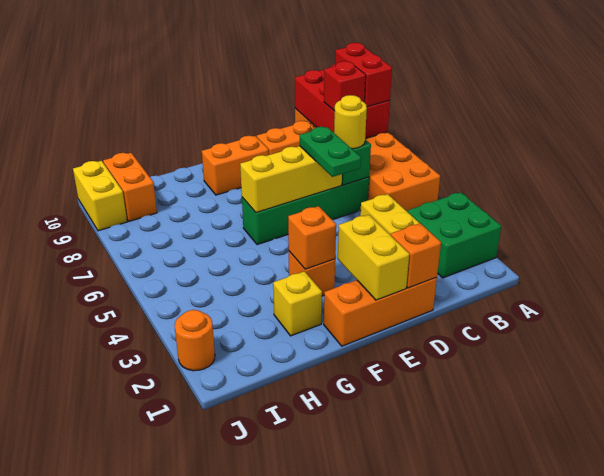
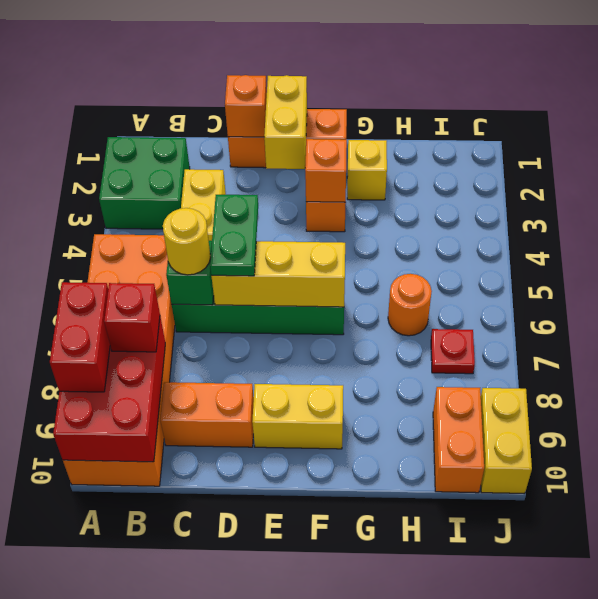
orange brick E9:F9 level 1 -> yellow brick E9:F9 level 1
none -> red plate I7 level 1
orange round brick J2 level 1 -> orange round brick H6 level 1

